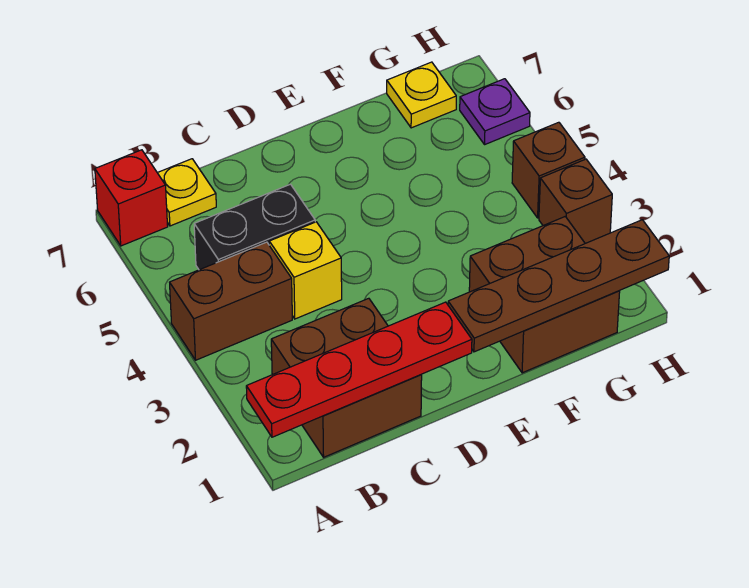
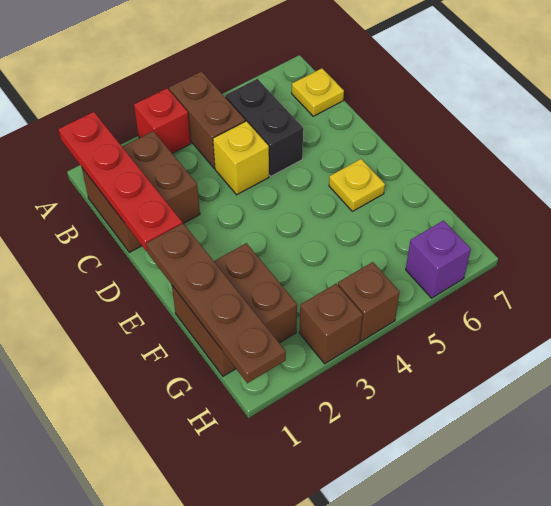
red brick A7 level 1 -> red brick A3 level 1
yellow plate G7 level 1 -> yellow plate E6 level 1
purple plate H6 level 1 -> purple brick H6 level 1

